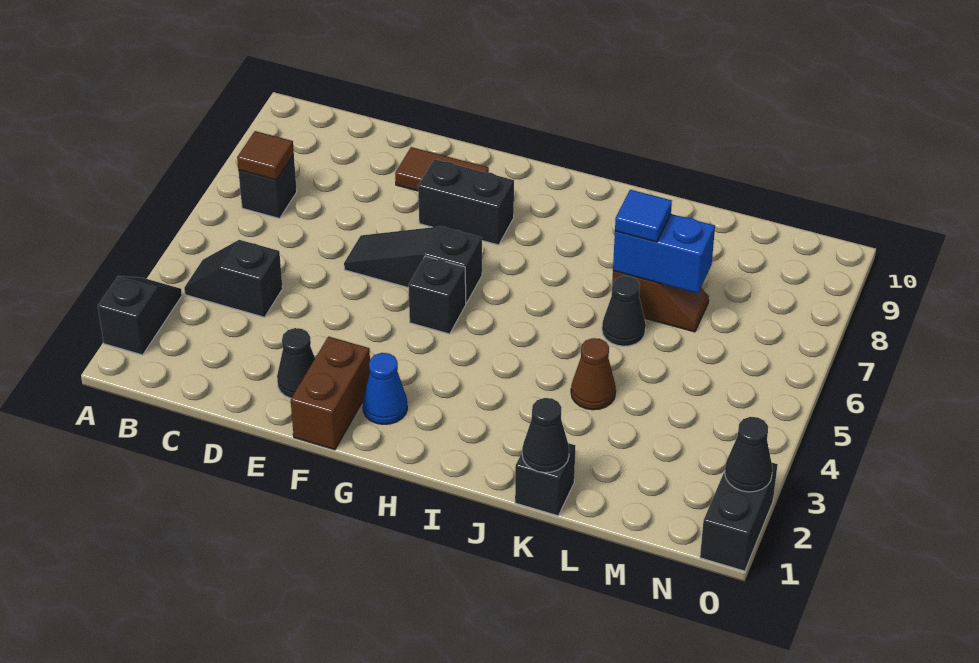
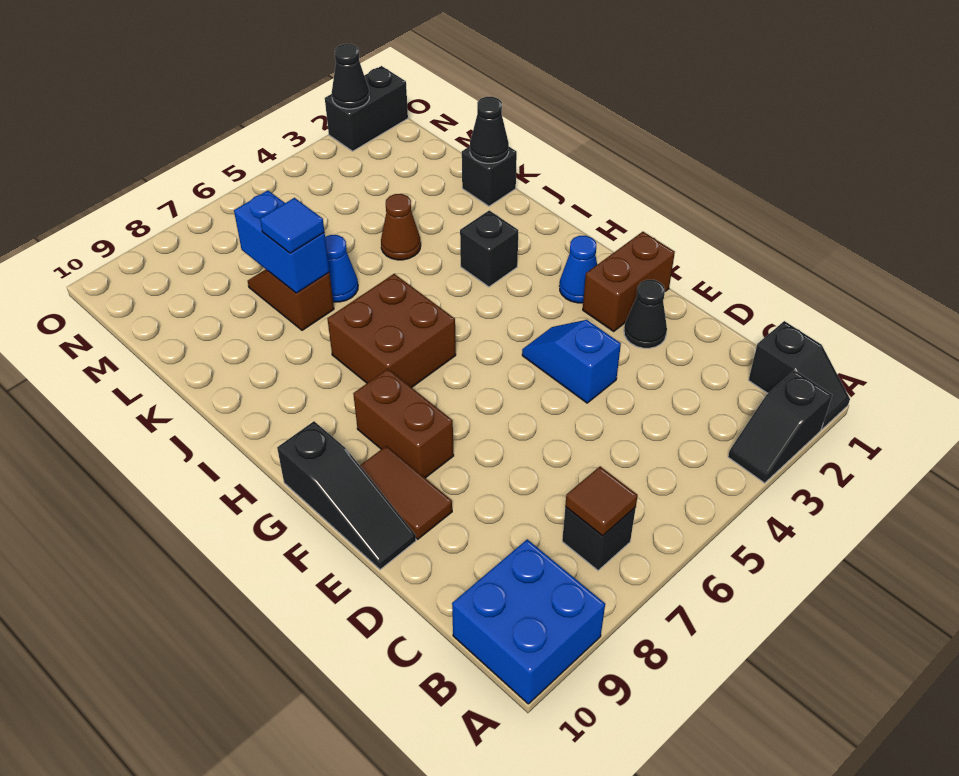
none -> blue brick A9:B10 level 1
black slope B4:C4 level 1 top C -> black slope A1:B1 level 1 top B
none -> blue slope E4:F4 level 1 top E
black slope E6:G6 level 1 top G -> black slope E10:G10 level 1 top G
black brick F8:G8 level 1 -> brown brick F8:G8 level 1
black brick G5 level 1 -> black brick I3 level 1
none -> brown brick H6:I7 level 1
black cone K6 level 1 -> blue cone K6 level 1

